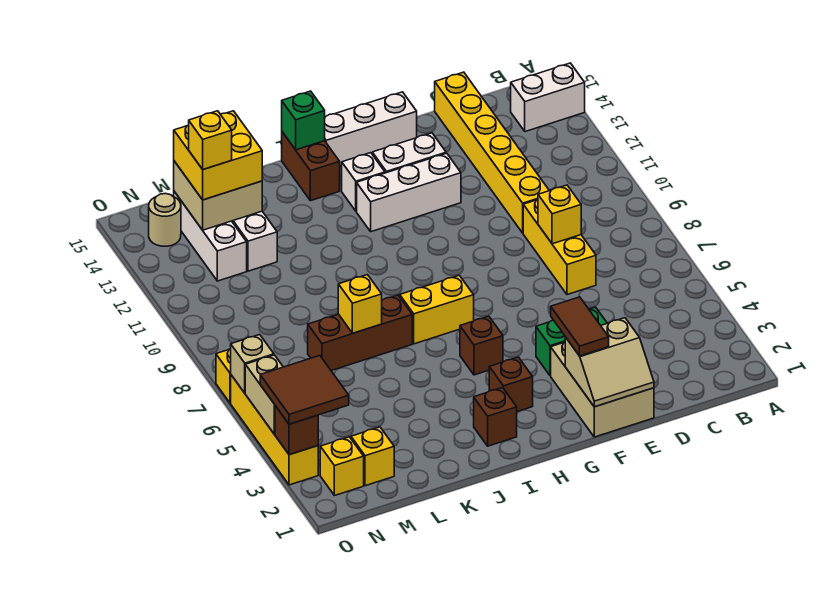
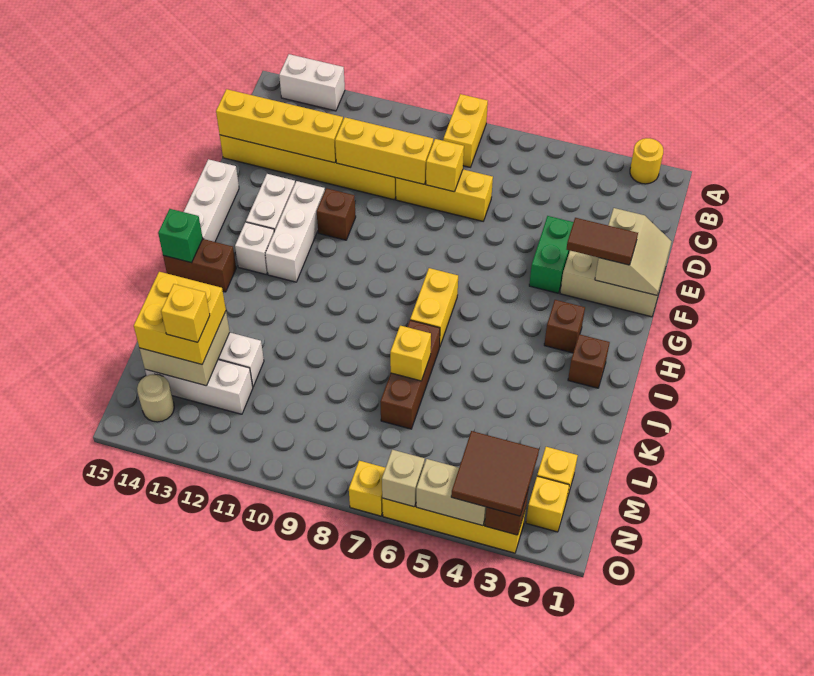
none -> yellow round brick A2 level 1
none -> yellow brick A8:B8 level 1
white brick A14:B14 level 1 -> white brick A13:A14 level 1
none -> yellow brick D9:D11 level 2
none -> yellow brick D12:D15 level 2
brown brick H5 level 1 -> brown brick F11 level 1

